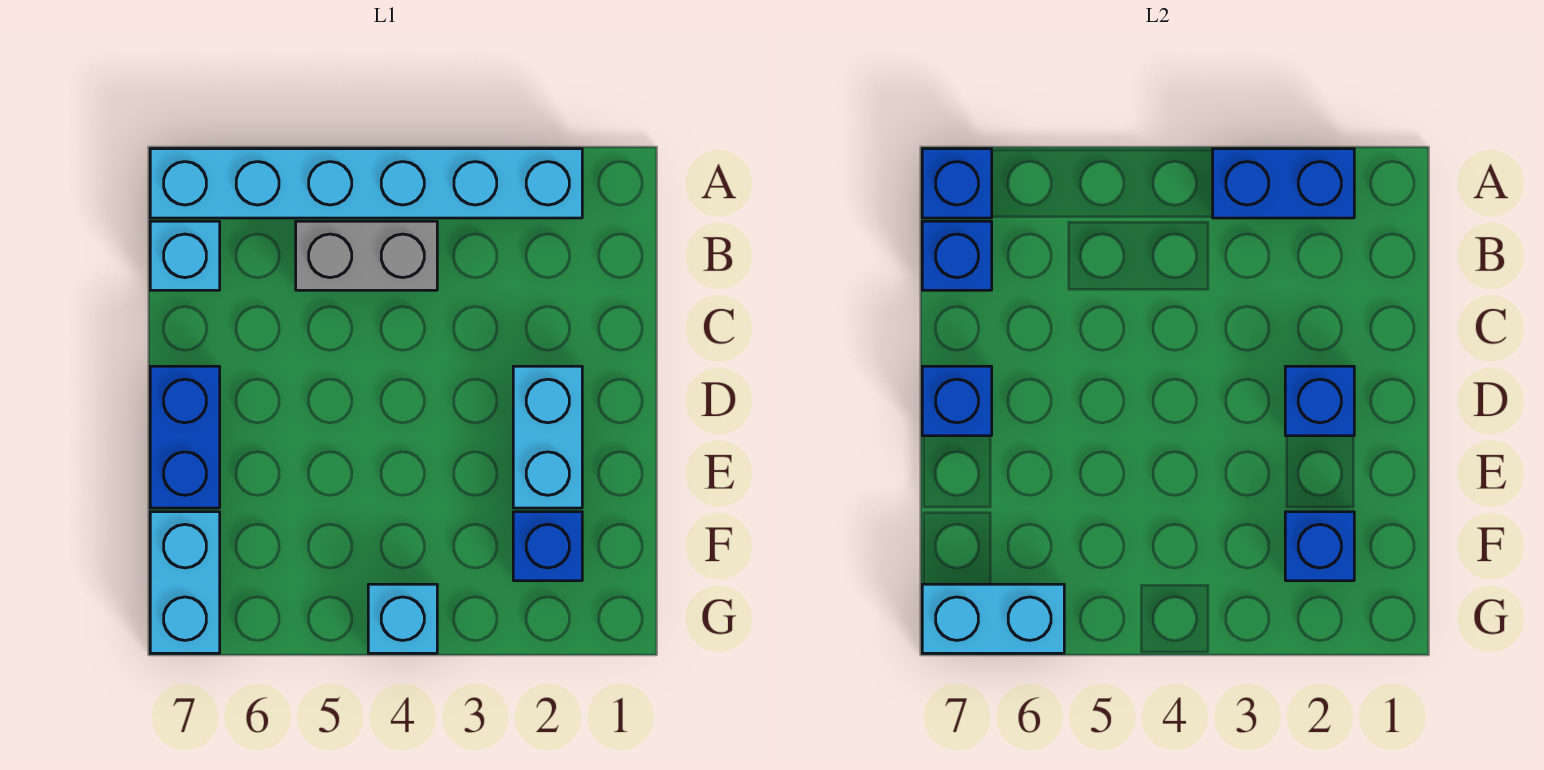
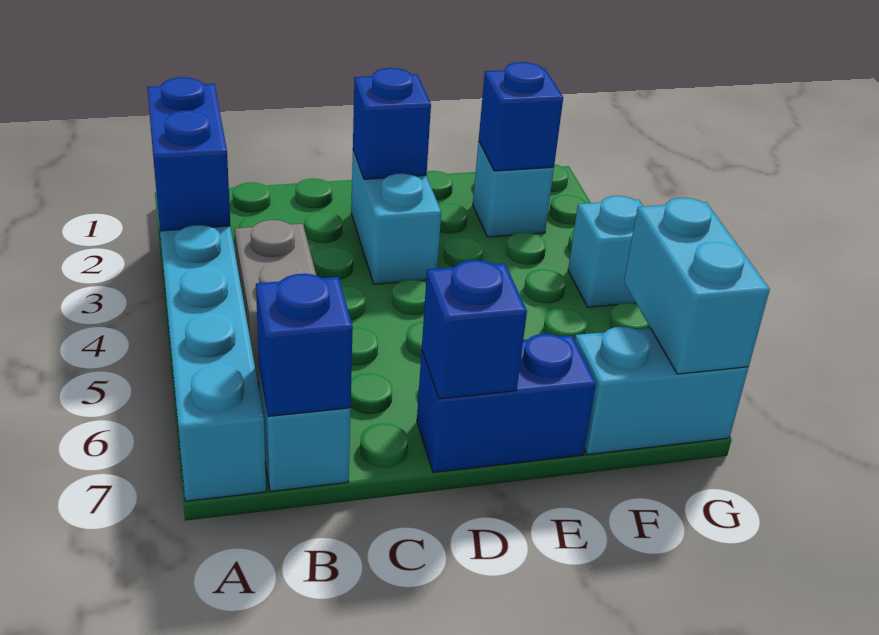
blue brick A7 level 2 -> none
cyan brick D2:E2 level 1 -> cyan brick D2:D3 level 1
blue brick F2 level 1 -> cyan brick F2 level 1

